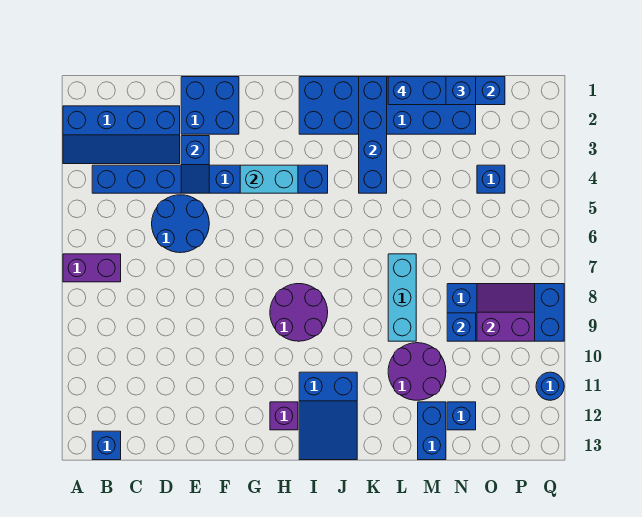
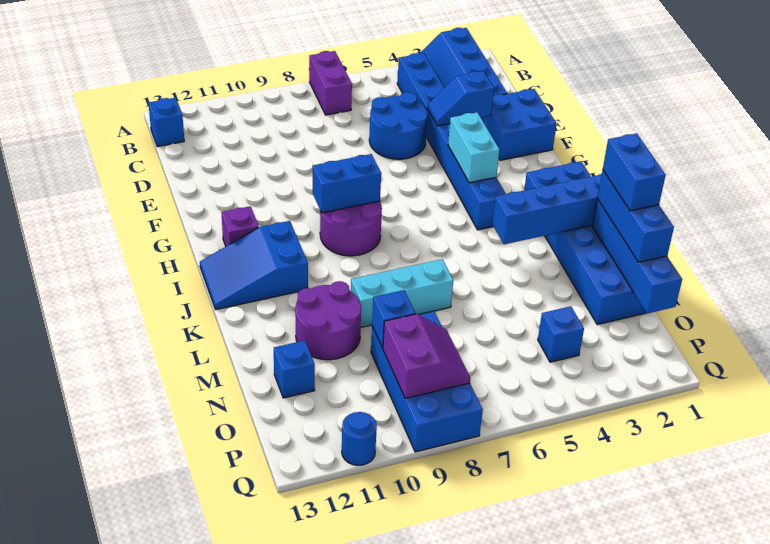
blue brick M12:M13 level 1 -> blue brick H8:H9 level 2

